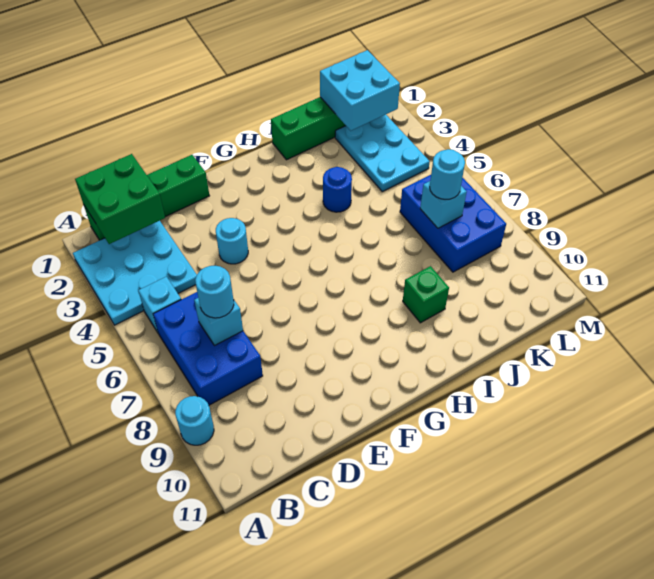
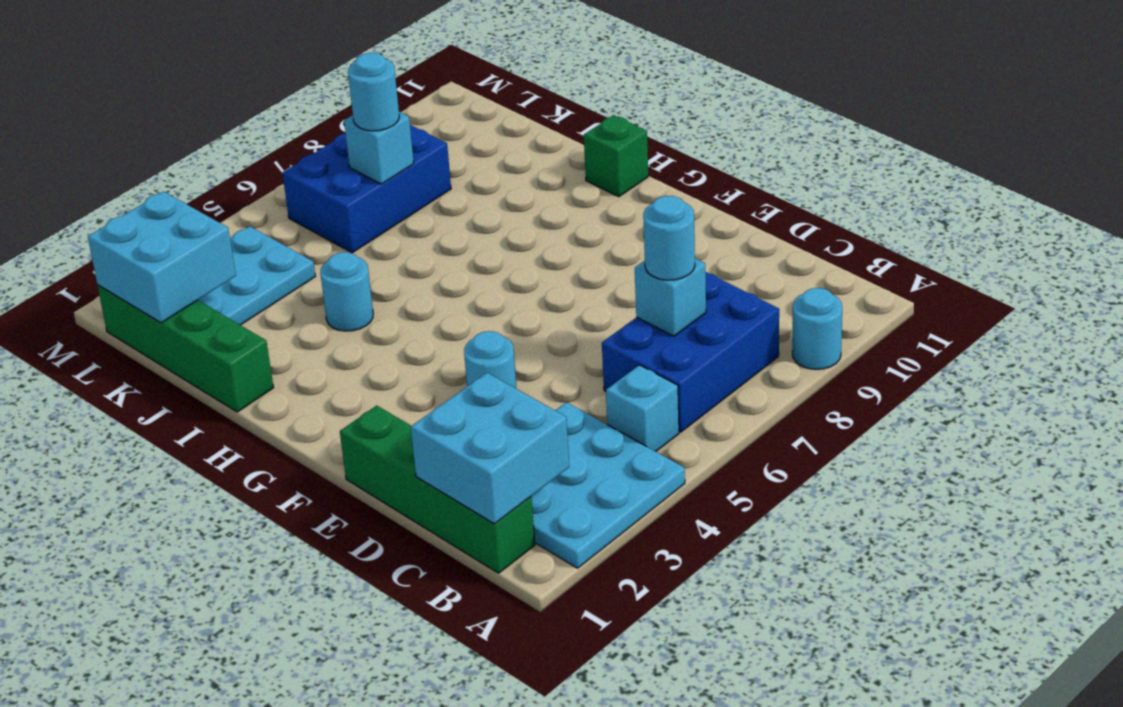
green brick B1:C2 level 2 -> cyan brick B1:C2 level 2
blue round brick I4 level 1 -> cyan round brick I4 level 1
green brick I9 level 1 -> green brick H11 level 1

